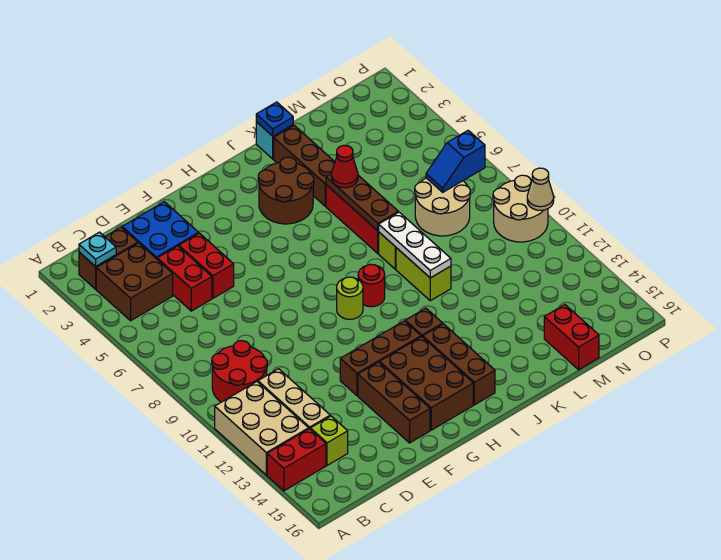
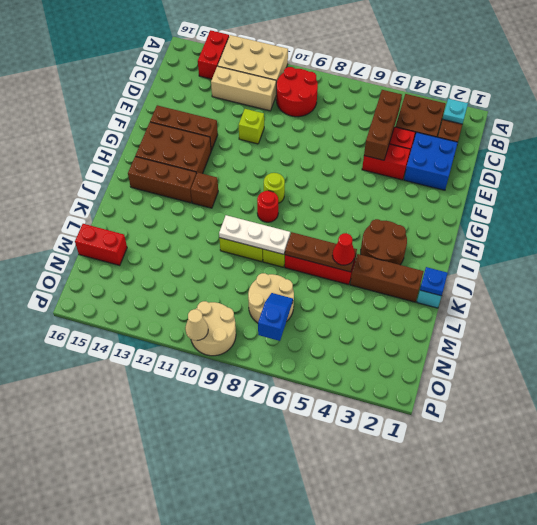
lime brick C14 level 1 -> lime brick E11 level 1
brown brick F12:H12 level 1 -> brown brick C5:E5 level 2

